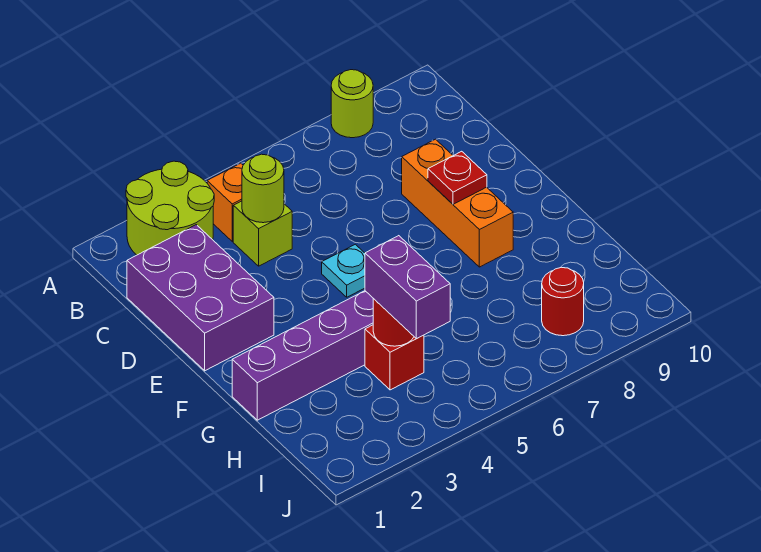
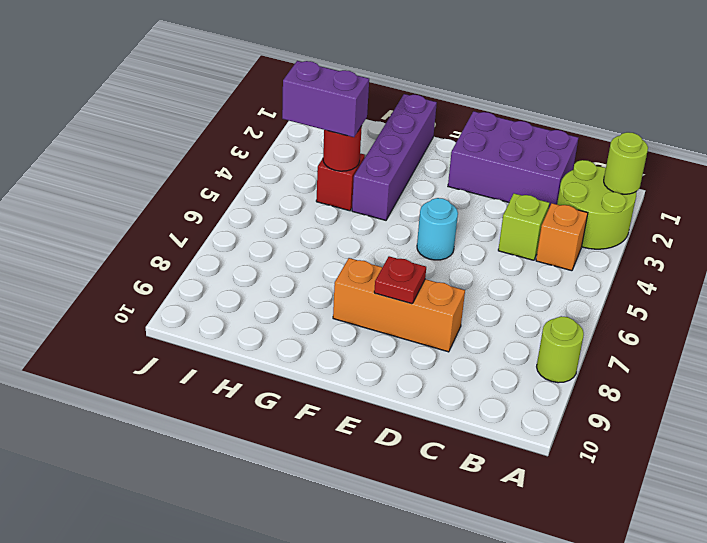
lime round brick C4 level 2 -> lime round brick A2 level 2
cyan plate E5 level 1 -> cyan round brick E5 level 1
red round brick I8 level 1 -> none

